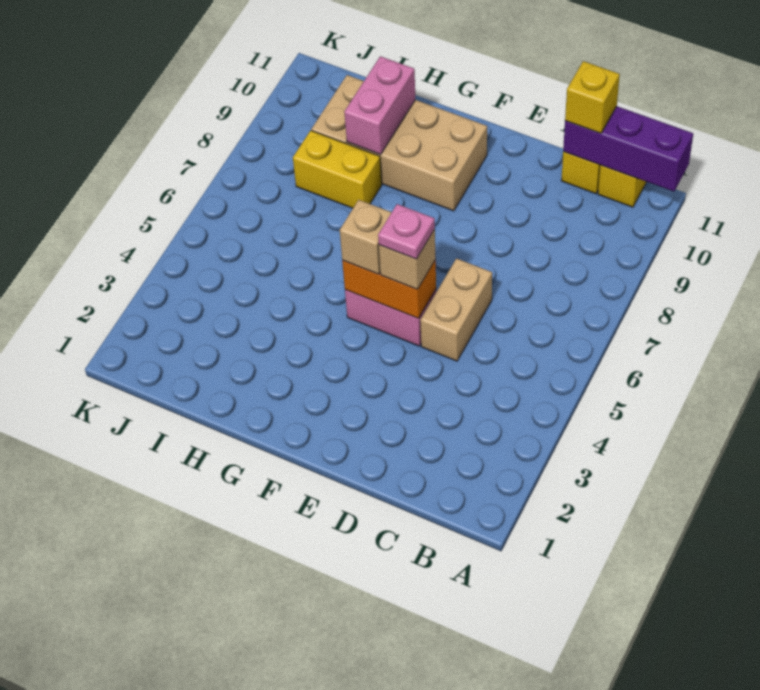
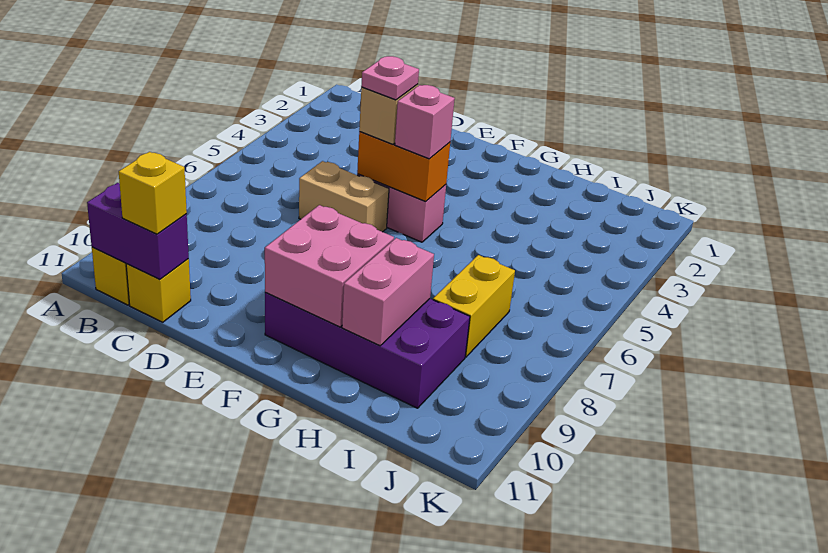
purple brick A11:C11 level 2 -> purple brick B11:C11 level 2
tan brick D5:D6 level 1 -> tan brick D6:E6 level 1
tan brick F5 level 3 -> pink brick F5 level 3
tan brick F9:I10 level 1 -> purple brick F9:I10 level 1
none -> pink brick F9:G10 level 2
yellow brick H8:I8 level 1 -> yellow brick I7:I8 level 1

